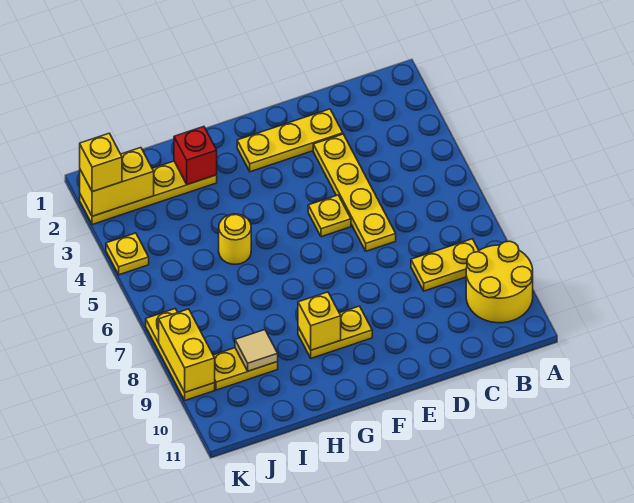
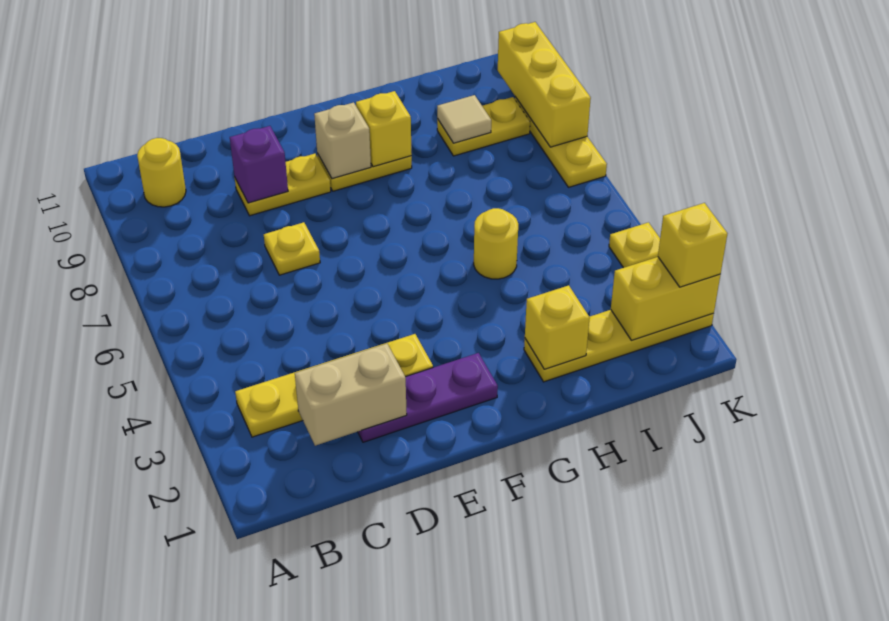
yellow round brick A9:B10 level 1 -> yellow round brick B10 level 1
yellow plate B8:C8 level 1 -> yellow plate D9:E9 level 1
none -> tan brick C2:D2 level 2
yellow plate D2:F2 level 1 -> purple plate D2:F2 level 1
yellow plate D3:D6 level 1 -> yellow plate B3:E3 level 1
none -> purple brick D9 level 2
yellow plate E5 level 1 -> yellow plate D7 level 1
none -> tan brick F9 level 2
red brick H2 level 2 -> yellow brick H2 level 2
yellow brick K8:K9 level 2 -> yellow brick K8:K10 level 2

